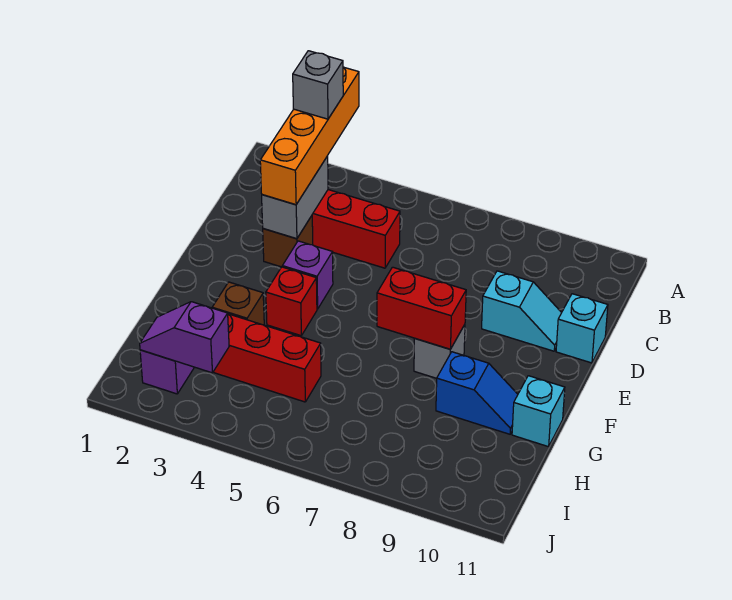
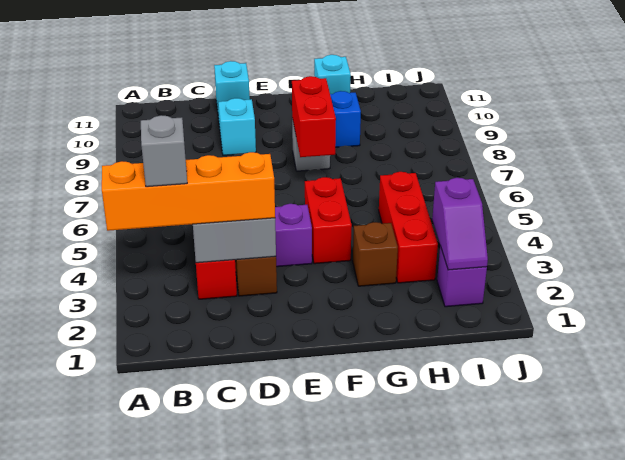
red brick F4 level 1 -> red brick F4:F5 level 1

